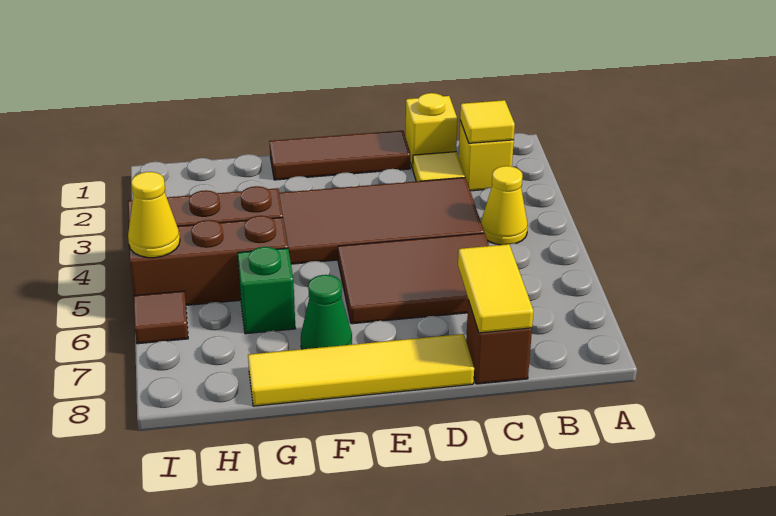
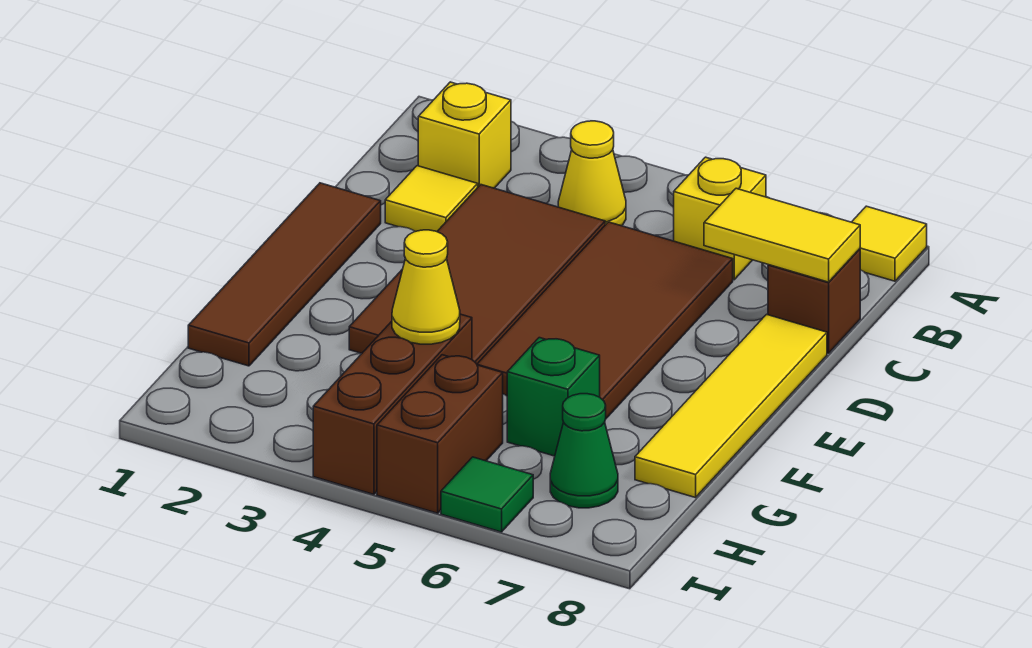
yellow tile B2 level 2 -> yellow tile A8 level 1
yellow brick C1 level 1 -> yellow brick B6 level 1
brown tile C5:E6 level 1 -> brown tile C5:F6 level 1
brown tile D1:F1 level 1 -> brown tile D1:G1 level 1
green cone F7 level 1 -> green cone H7 level 1
brown brick G5:I5 level 1 -> brown brick H5:I5 level 1
yellow cone I5 level 2 -> yellow cone G4 level 2
brown tile I6 level 1 -> green tile I6 level 1

